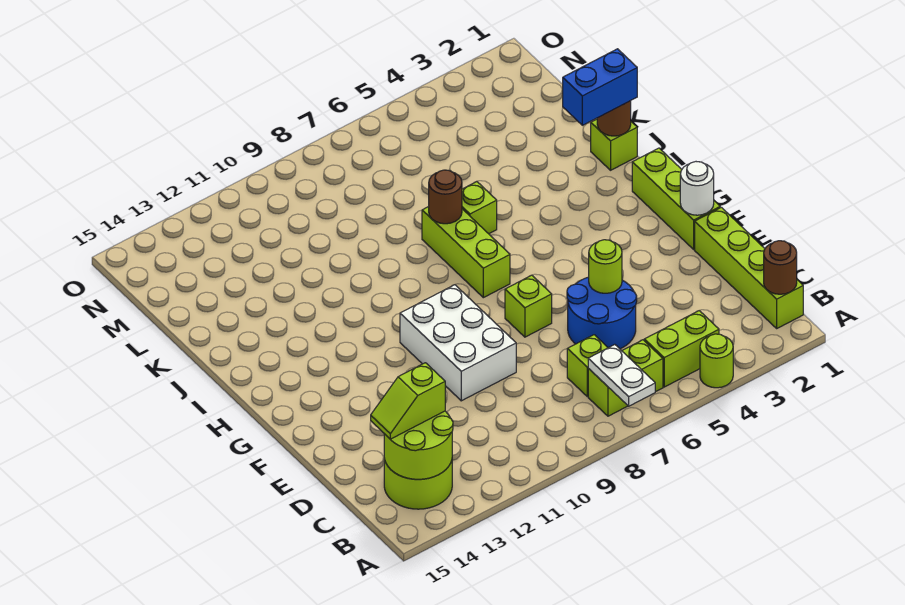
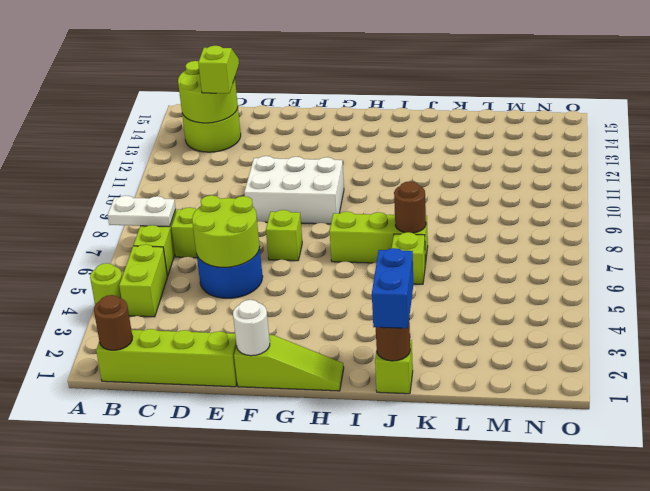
lime round brick E5 level 2 -> lime round brick D5:E6 level 2
lime brick F1:H1 level 1 -> lime slope F1:H1 level 1 top F

